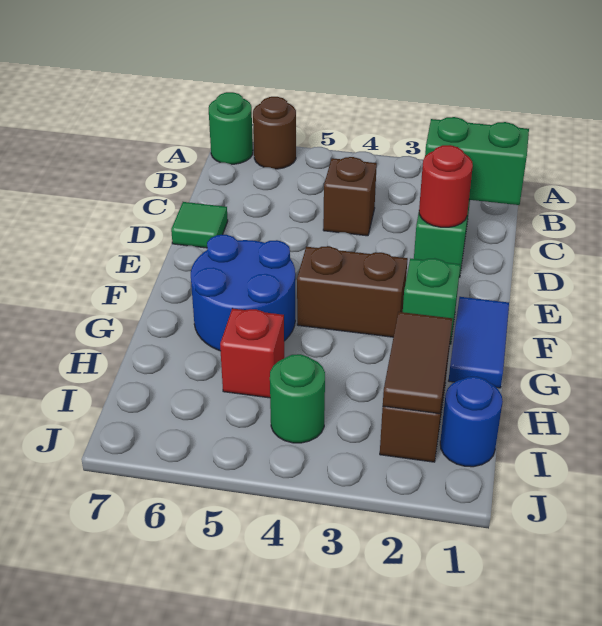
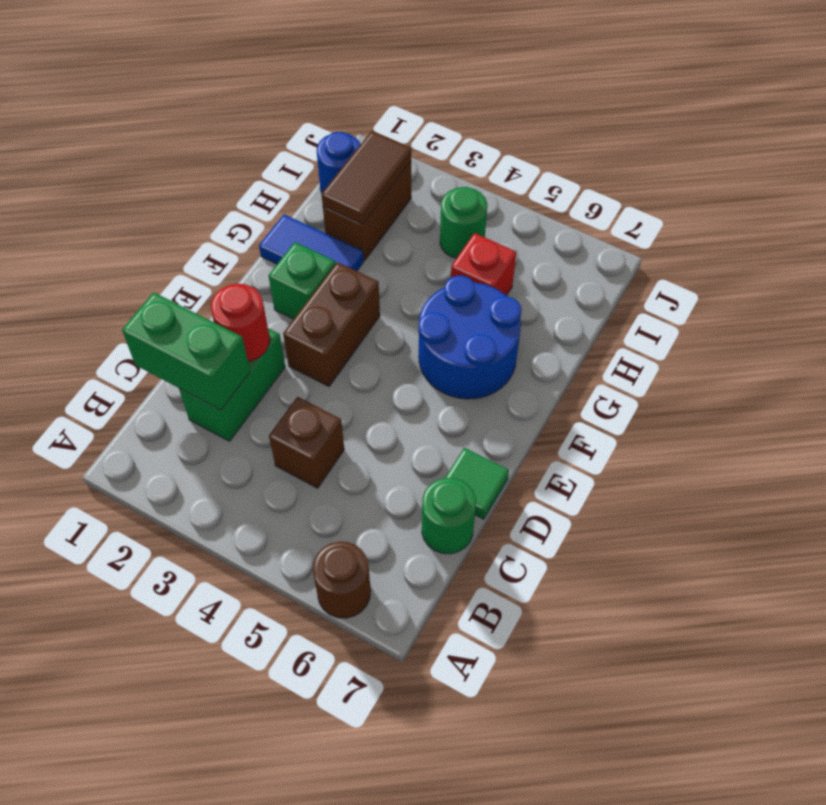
green round brick A7 level 1 -> green round brick C7 level 1
blue tile F1:G1 level 1 -> blue tile G1:G2 level 1
brown brick F3:F4 level 1 -> brown brick E3:F3 level 1

